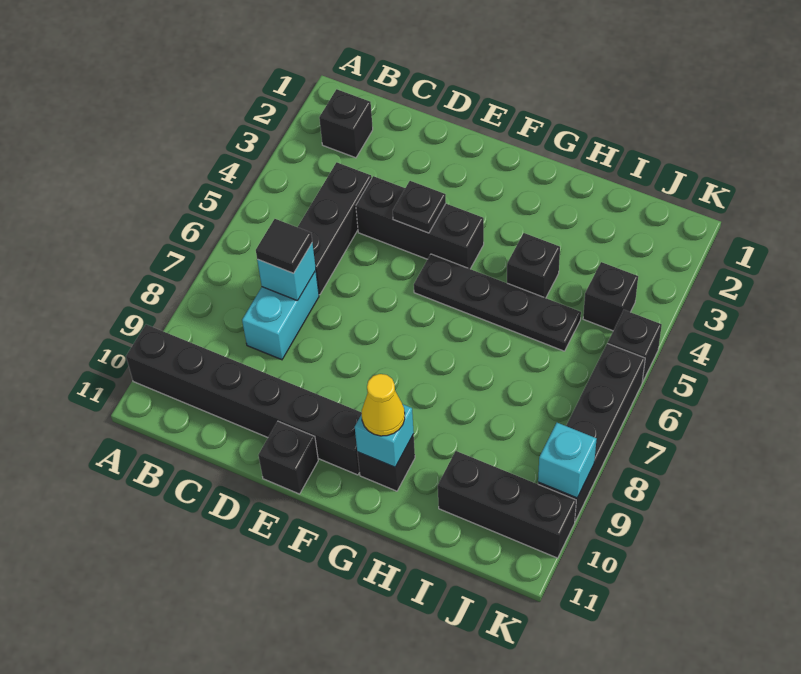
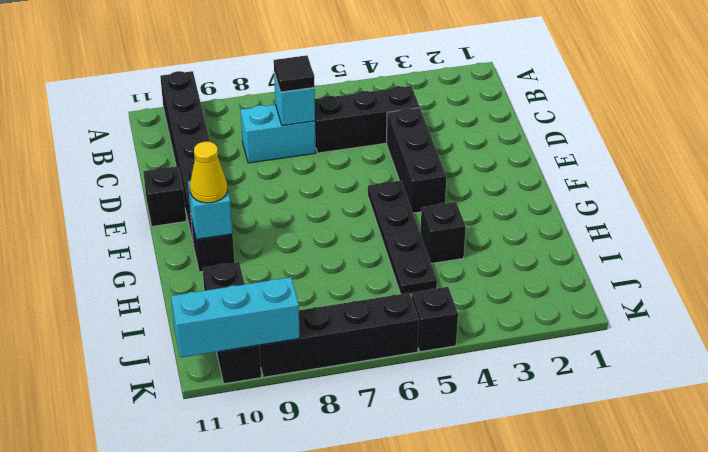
black brick B2 level 1 -> none
black plate E4 level 2 -> none
black brick J4 level 1 -> none
cyan brick K9 level 2 -> cyan brick K9:K11 level 2

